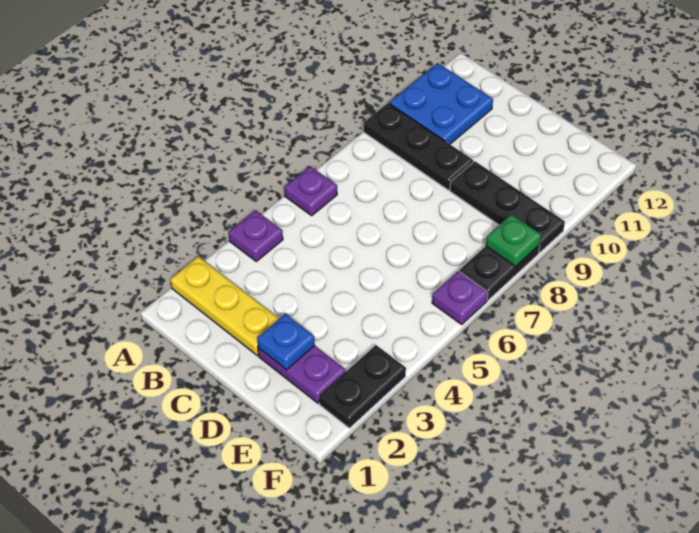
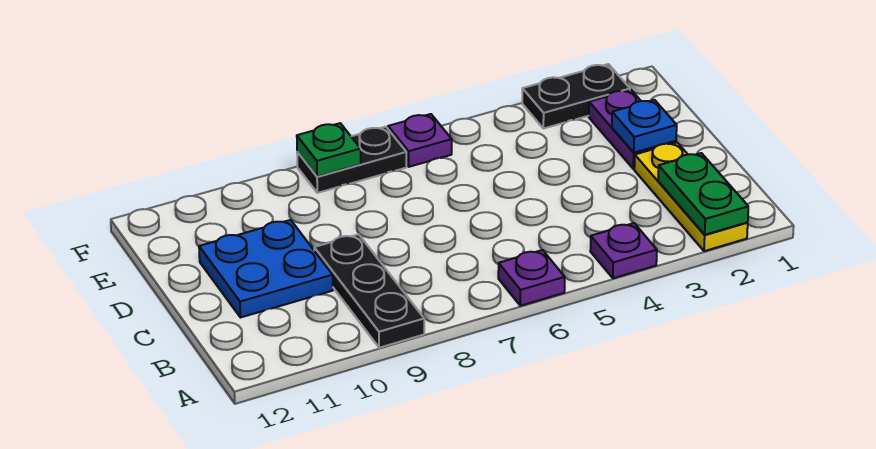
none -> green plate A2:B2 level 2
blue plate A10:B11 level 1 -> blue plate C10:D11 level 1
black plate D9:F9 level 1 -> none

